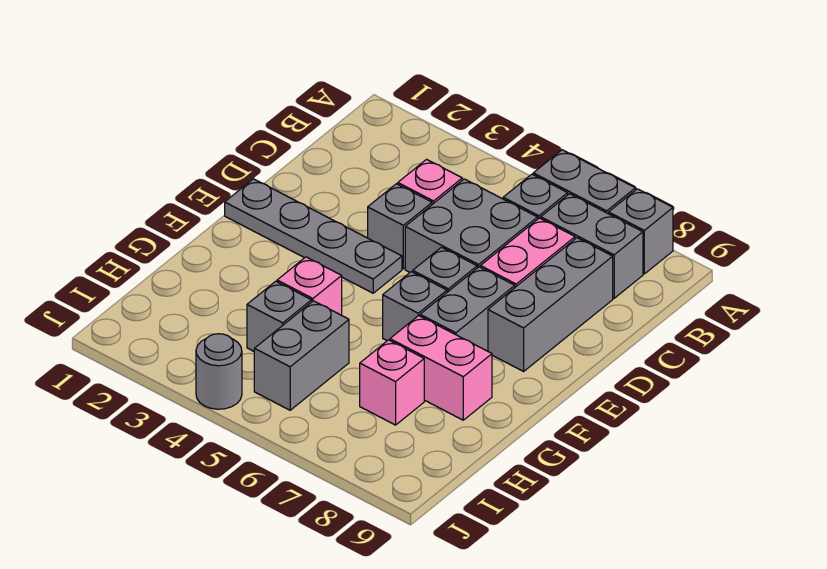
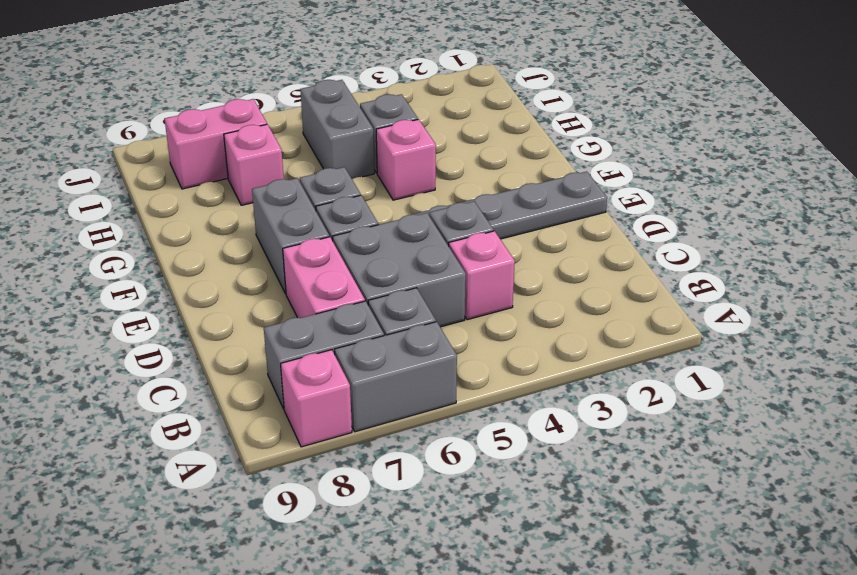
grey brick A8 level 1 -> pink brick A8 level 1
grey brick C8:E8 level 1 -> none
pink brick G7:G8 level 1 -> pink brick I7:I8 level 1
grey round brick J4 level 1 -> none

